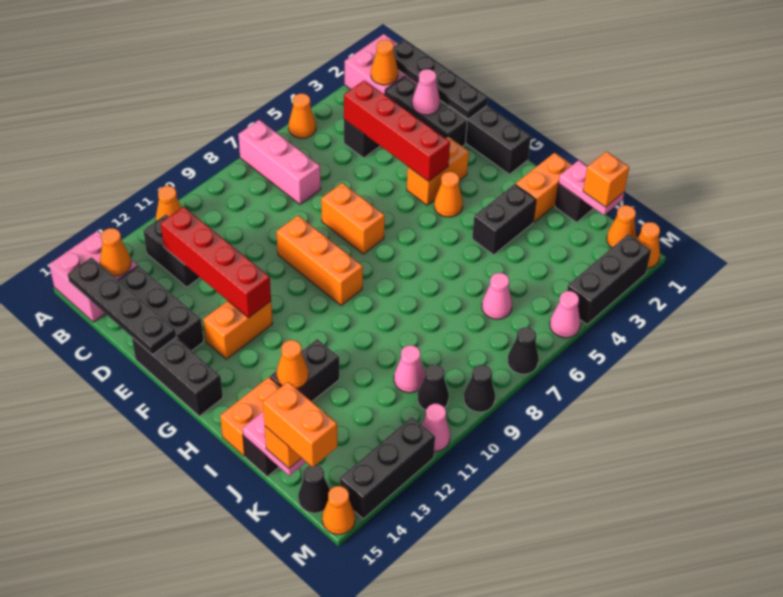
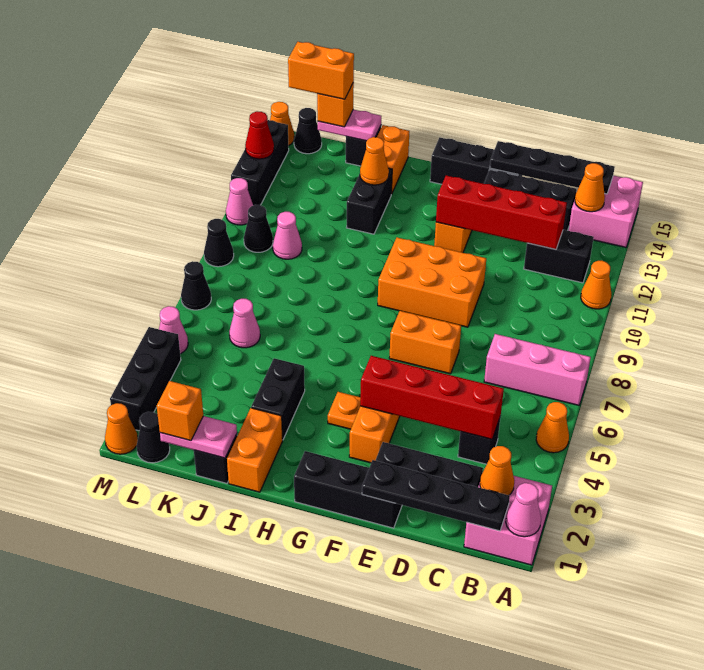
pink cone D2 level 2 -> pink cone A1 level 2
orange brick E9:G9 level 1 -> orange brick E9:G10 level 1
orange cone G4 level 1 -> orange plate G4 level 1
orange cone L1 level 1 -> black cone L1 level 1
none -> red cone M13 level 2

